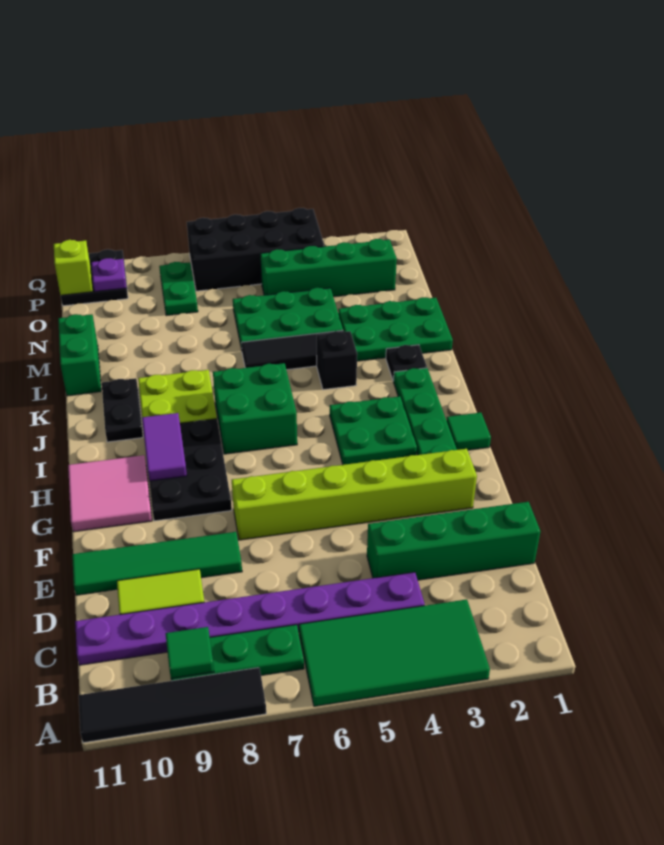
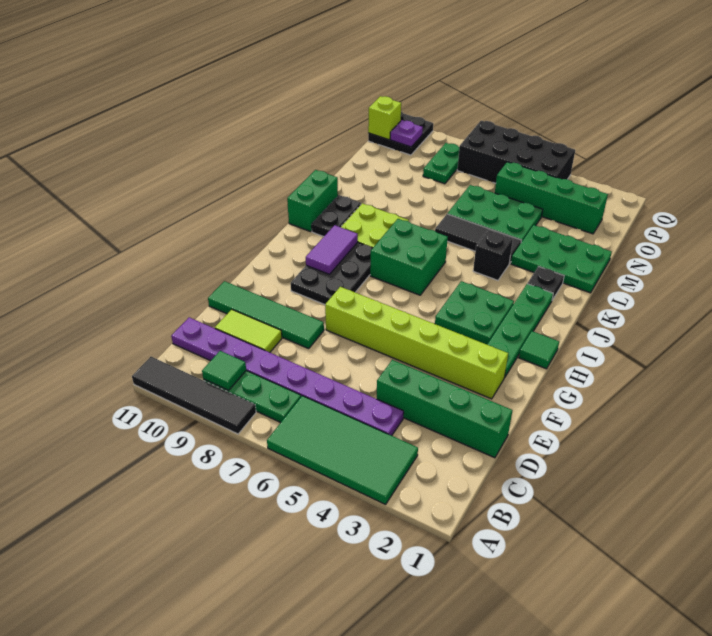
pink tile G10:H11 level 1 -> none
green brick L11:M11 level 1 -> green brick J11:K11 level 1

